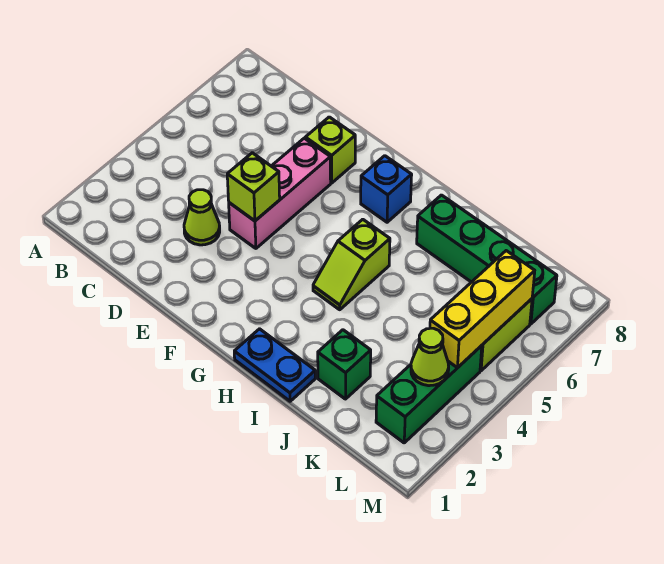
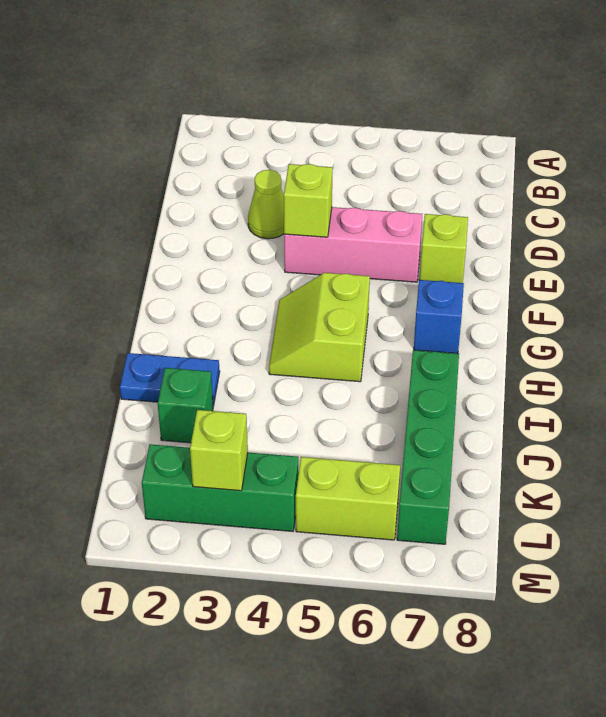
blue plate H1:I1 level 1 -> blue plate I1:I2 level 1
lime slope H4:H5 level 1 top 5 -> lime slope G4:H5 level 1 top 5
lime cone L3 level 2 -> lime brick L3 level 2
yellow brick L4:L6 level 2 -> none

